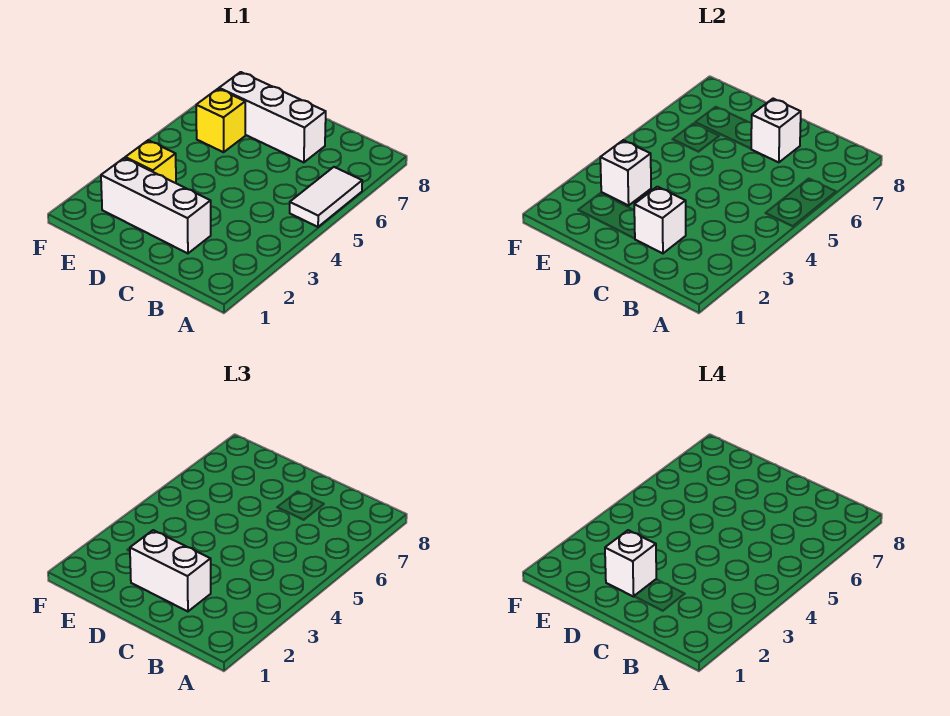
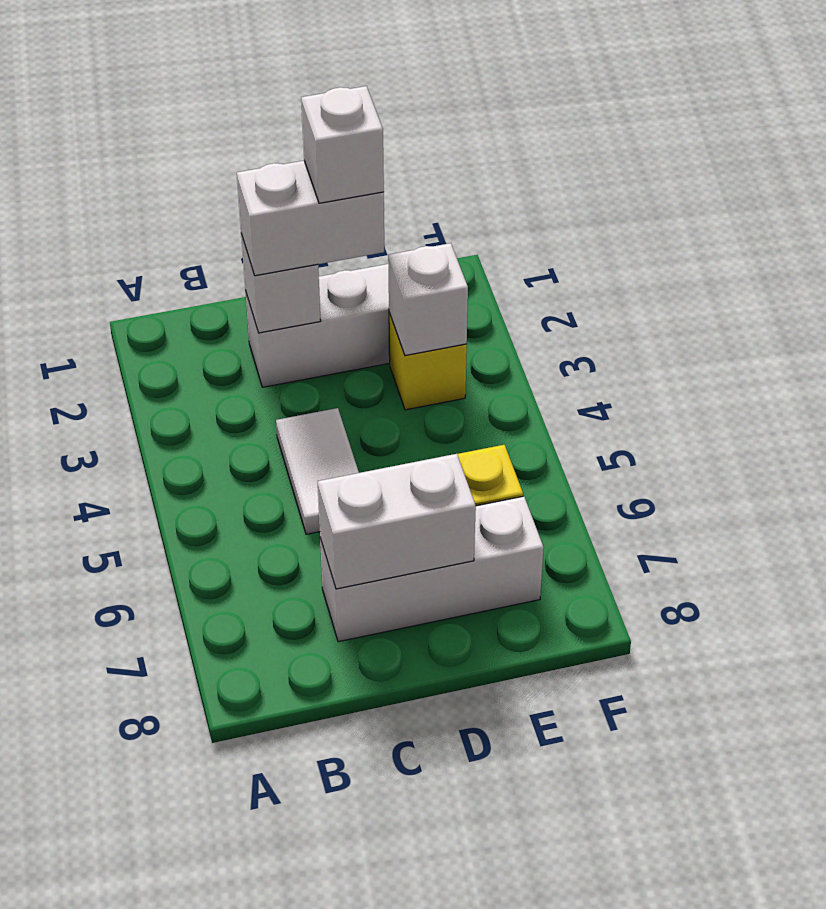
white tile A5:A6 level 1 -> white tile C4:C5 level 1
white brick C7 level 2 -> white brick C7:D7 level 2

